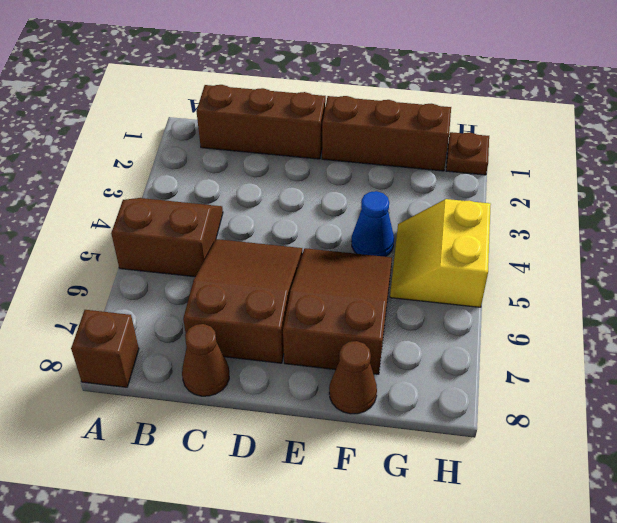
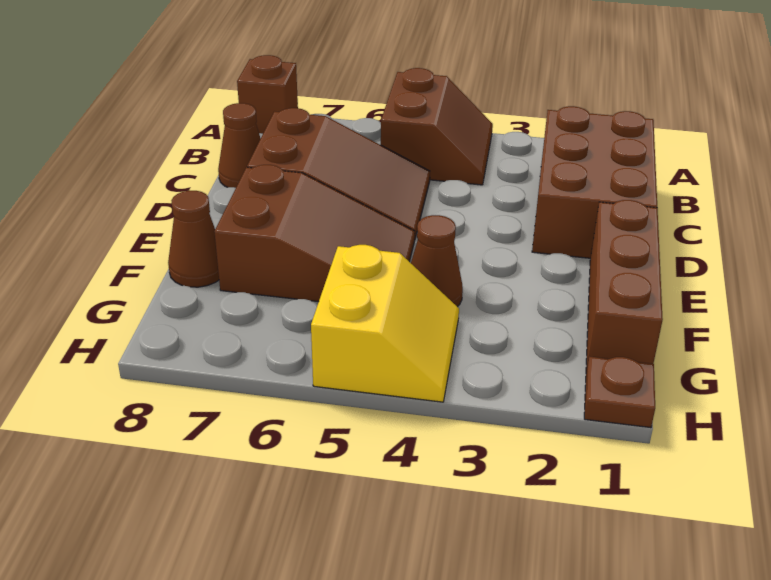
brown brick B1:D1 level 1 -> brown brick B1:D2 level 1
blue cone F4 level 1 -> brown cone F4 level 1
yellow slope G4:H5 level 1 top H -> yellow slope G4:H5 level 1 top 5

